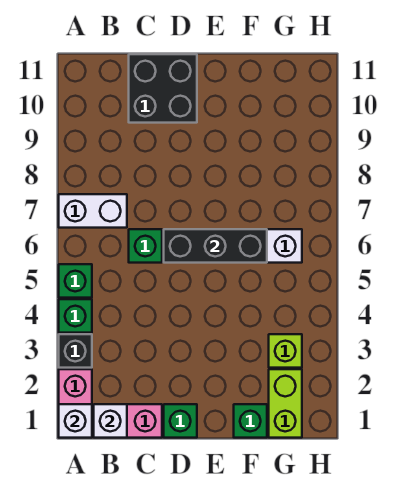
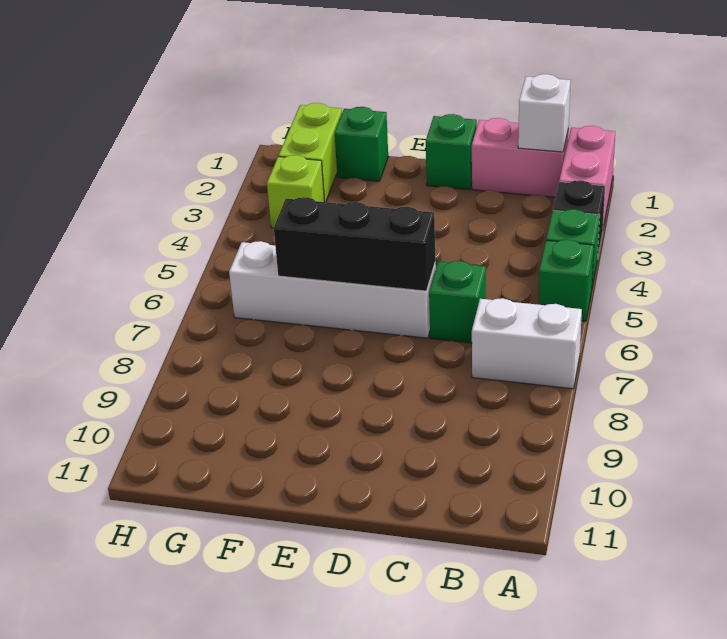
white brick A1 level 2 -> none
black brick C10:D11 level 1 -> none

